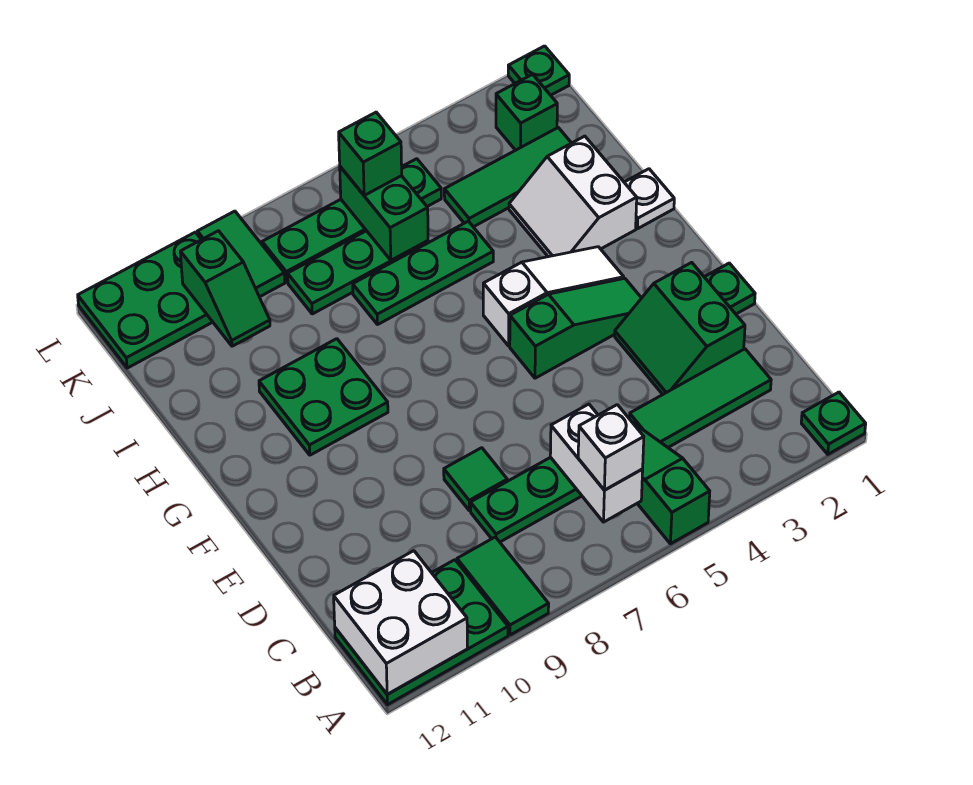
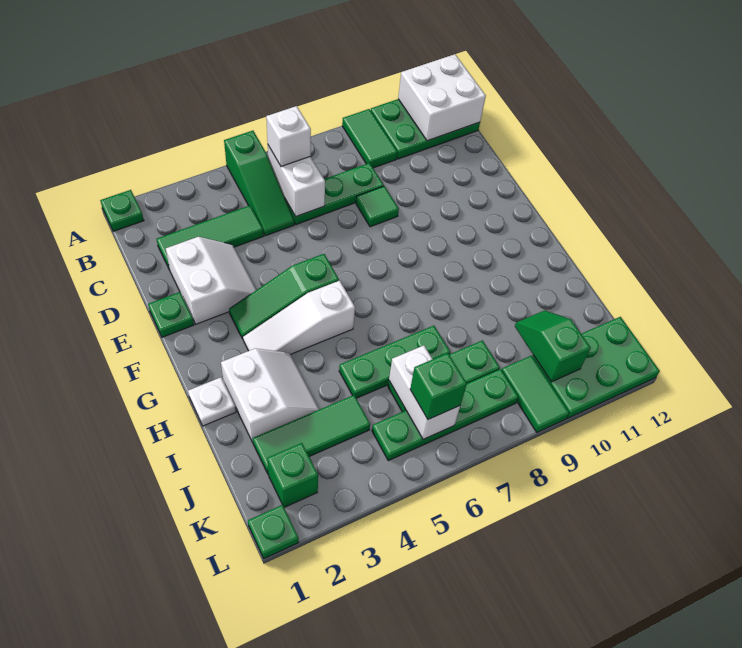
green slope D2:E3 level 1 top 2 -> white slope D2:E3 level 1 top 2
green plate G9:H10 level 1 -> none
green brick J6:K6 level 2 -> white brick J6:K6 level 2

